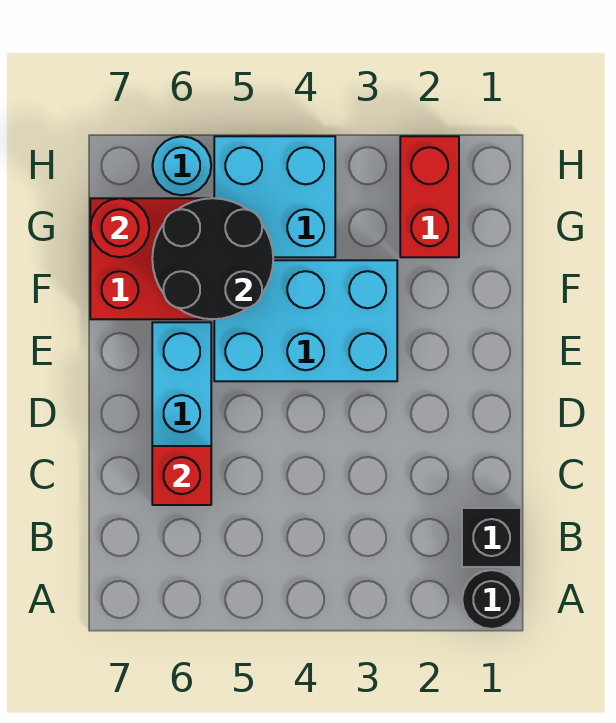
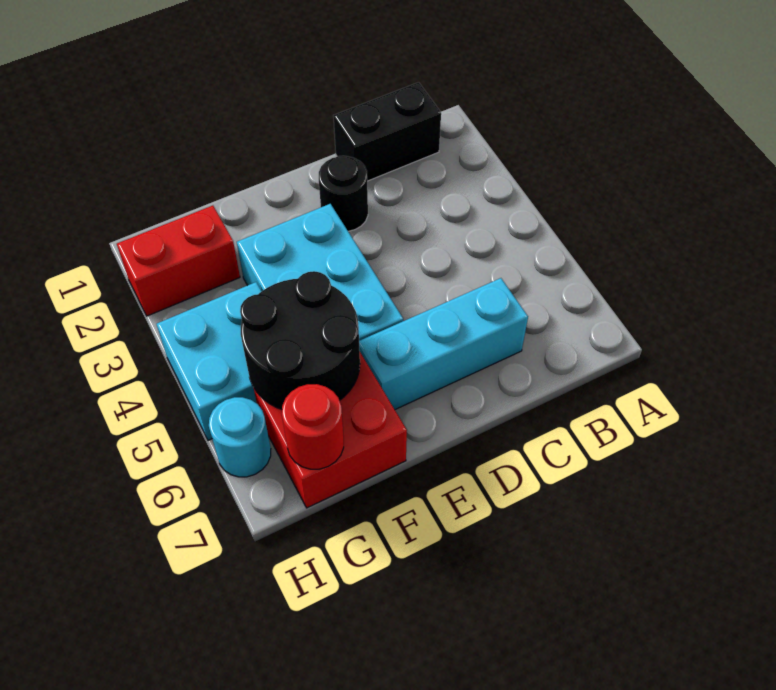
black round brick A1 level 1 -> black round brick D2 level 1
black brick B1 level 1 -> black brick B1:C1 level 1
red brick C6 level 2 -> none

